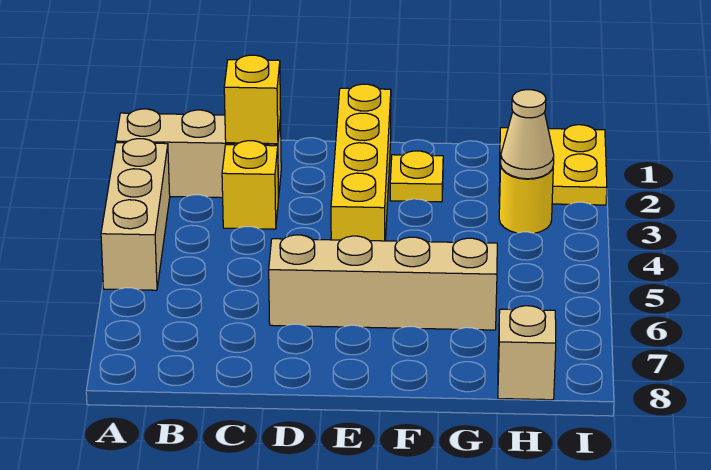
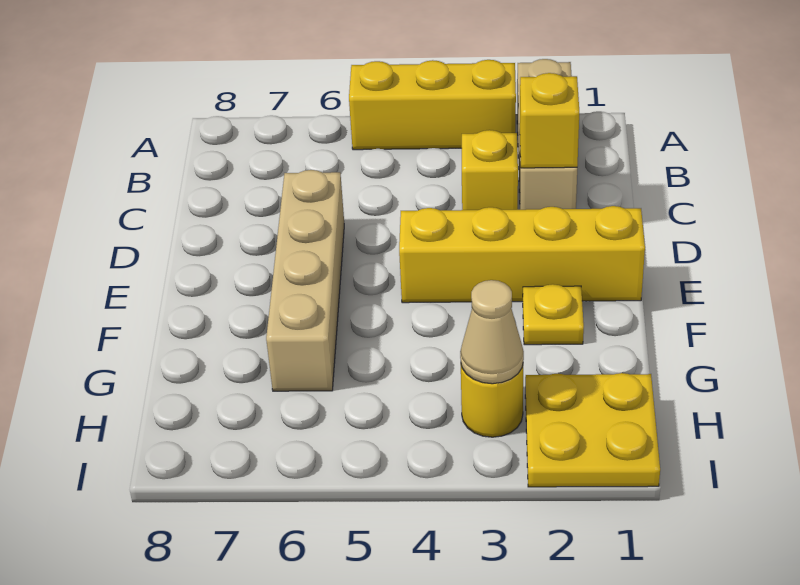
tan brick A3:A5 level 1 -> yellow brick A3:A5 level 1
tan brick H8 level 1 -> none

